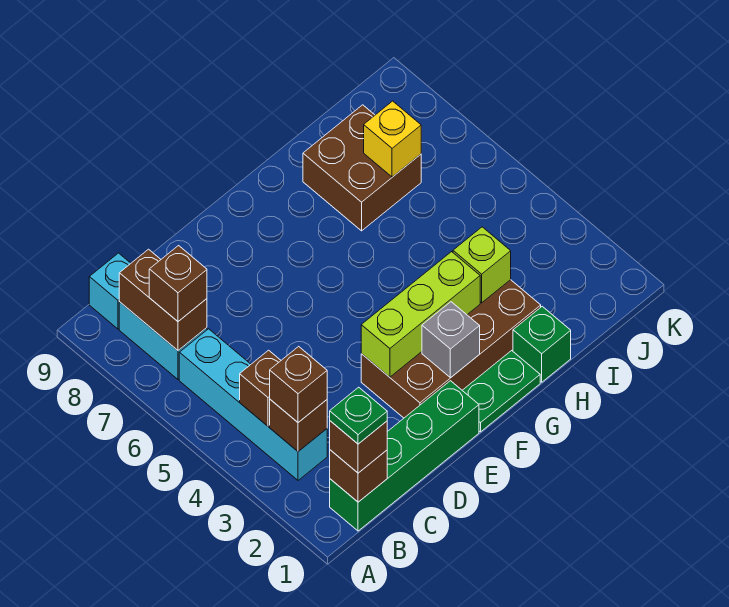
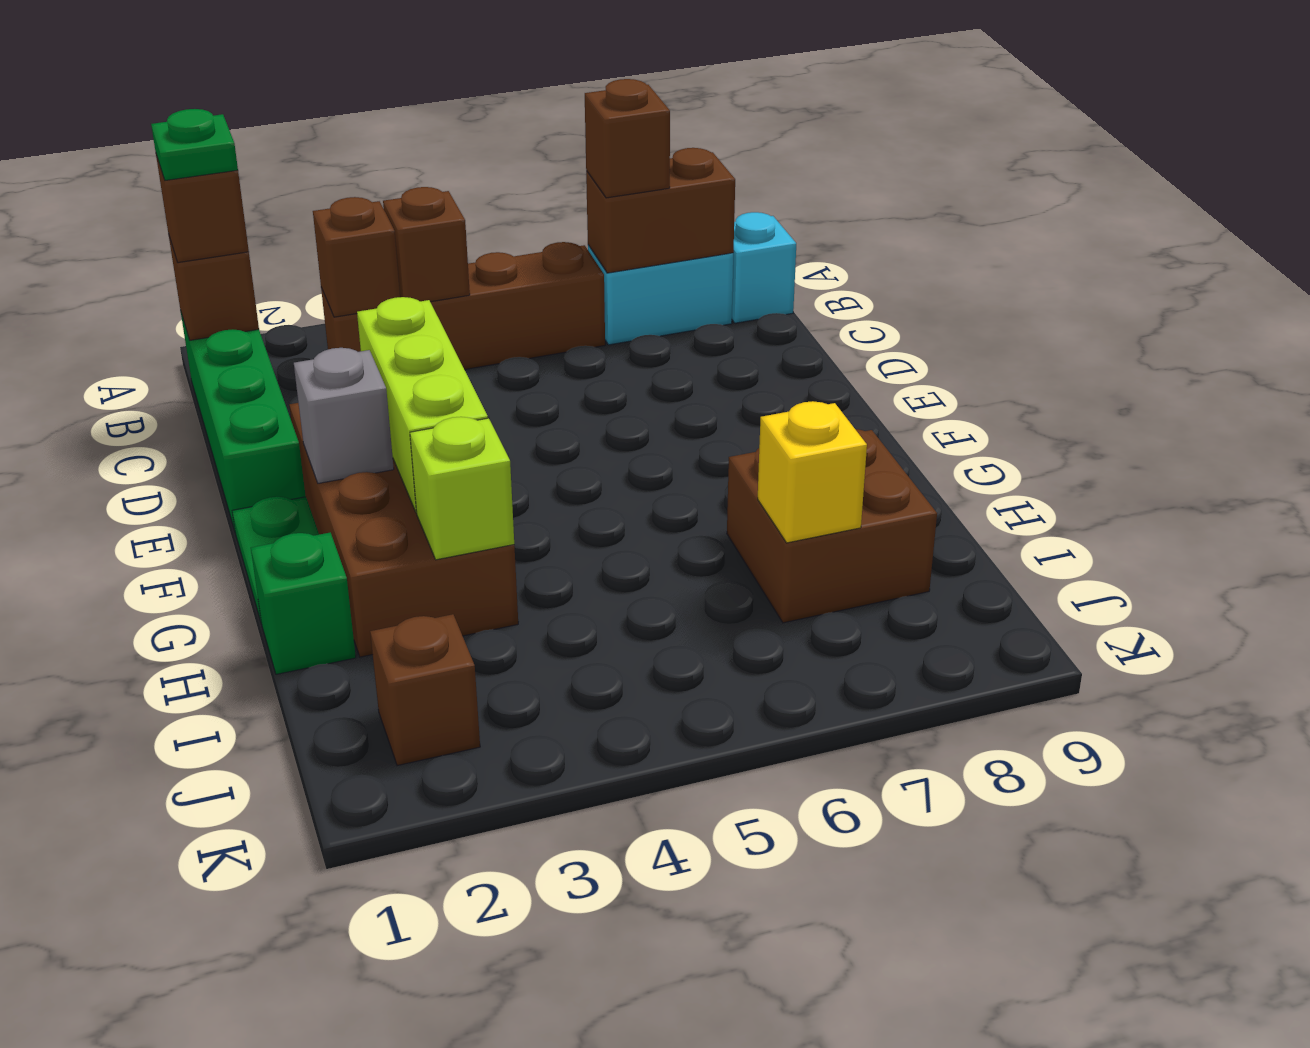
cyan brick B3:B6 level 1 -> brown brick B3:B6 level 1
brown brick B3 level 3 -> brown brick J2 level 1

